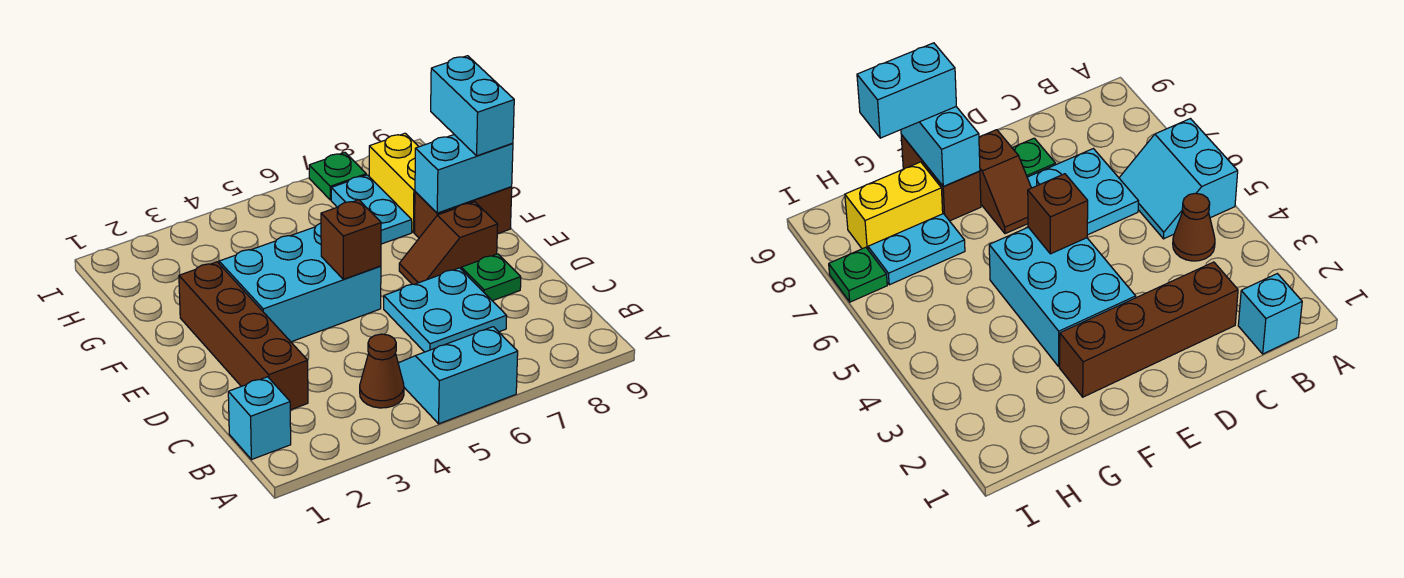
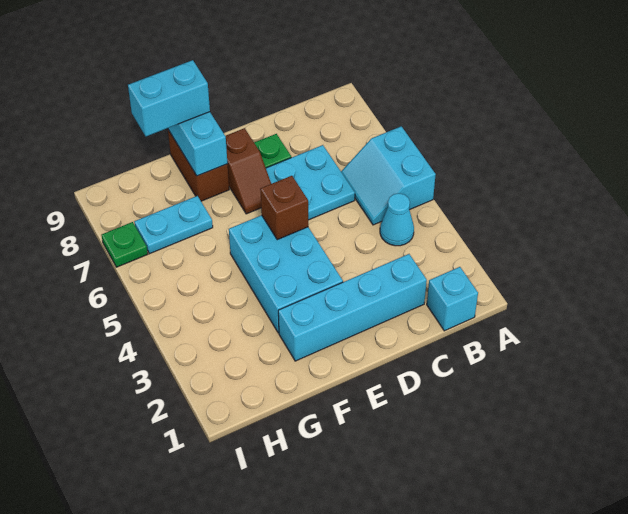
brown cone B4 level 1 -> cyan cone B4 level 1
brown brick C2:F2 level 1 -> cyan brick C2:F2 level 1
yellow brick G8:H8 level 1 -> none

